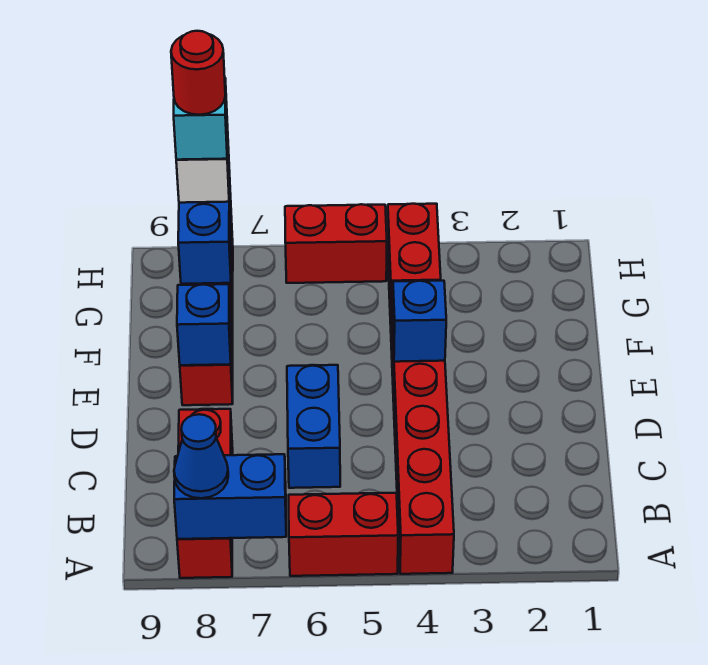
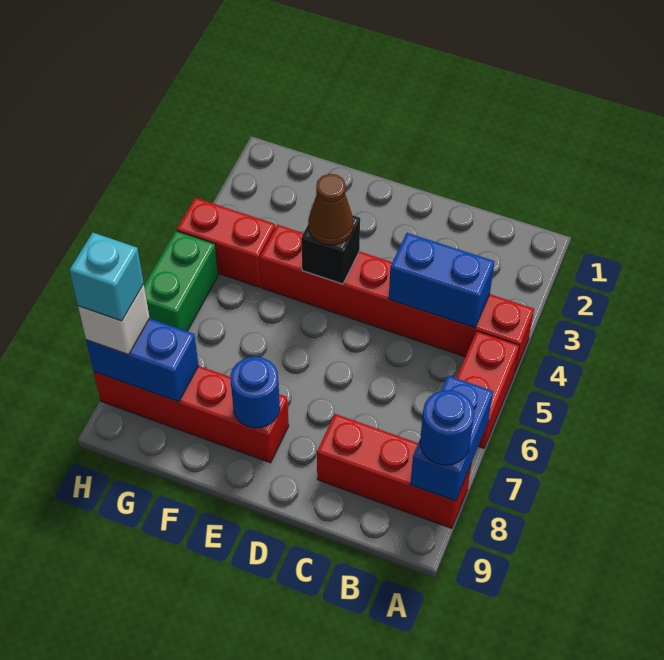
blue cone A8 level 3 -> blue round brick A8 level 3
blue brick C6:D6 level 1 -> blue brick B4:C4 level 2
blue brick E4 level 2 -> black brick E4 level 2
none -> brown cone E4 level 3
blue brick E8 level 2 -> blue round brick E8 level 2
red brick H5:H6 level 1 -> green brick H5:H6 level 1
red round brick H8 level 5 -> none

